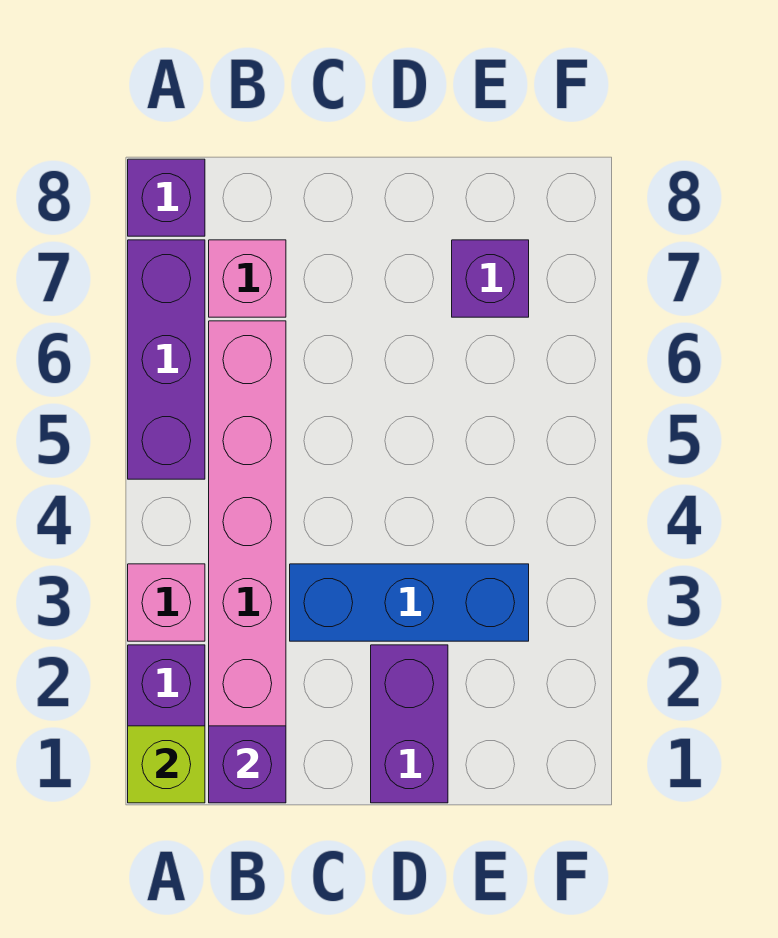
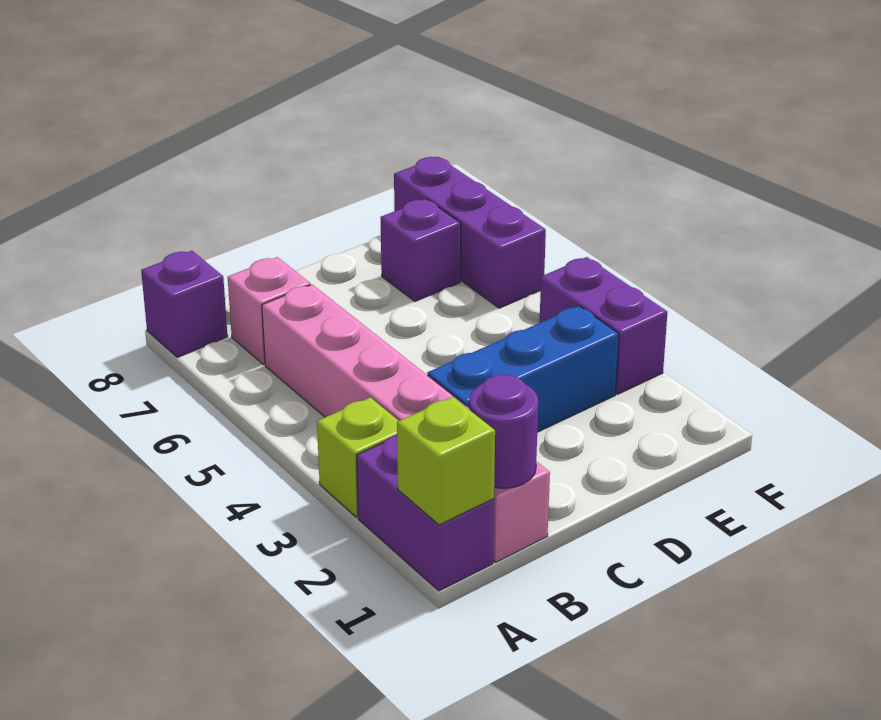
pink brick A3 level 1 -> lime brick A3 level 1
purple brick A5:A7 level 1 -> purple brick F6:F8 level 1
purple brick B1 level 2 -> purple round brick B1 level 2
purple brick D1:D2 level 1 -> purple brick F3:F4 level 1

